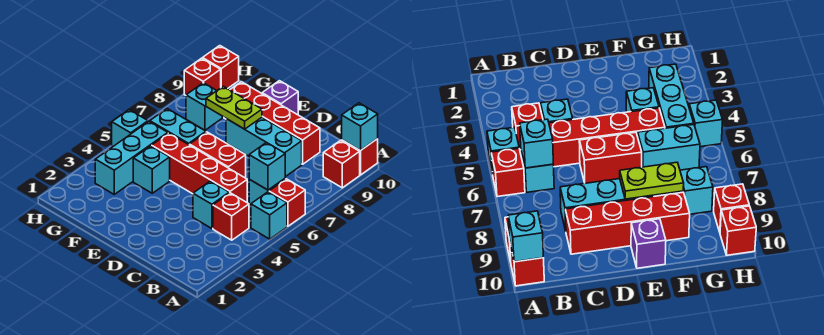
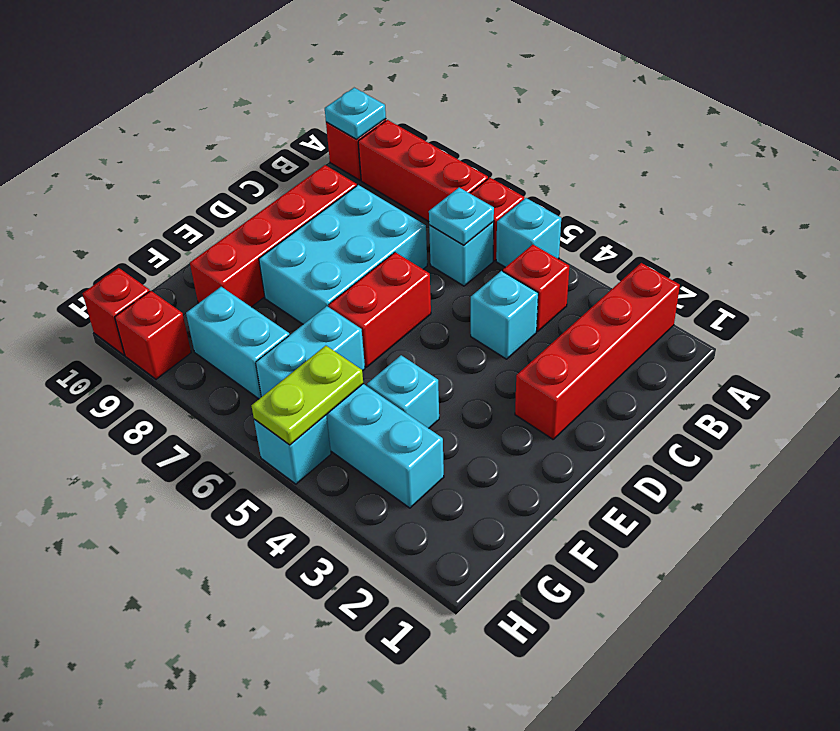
red brick A9 level 1 -> red brick A7:A9 level 1
cyan brick A10 level 2 -> cyan plate A10 level 2
cyan brick B6 level 2 -> cyan plate B6 level 2
red brick C5:F5 level 1 -> red brick A2:D2 level 1
cyan brick C8:E8 level 1 -> cyan brick C7:E8 level 1
lime plate E8:F8 level 2 -> lime plate G5:H5 level 2
purple brick E10 level 1 -> none
cyan brick G8 level 1 -> cyan brick G7:G8 level 1

